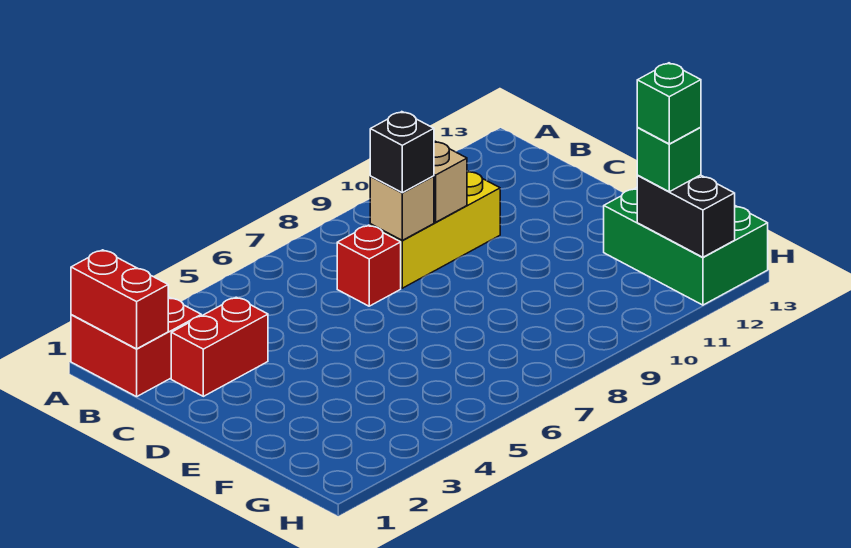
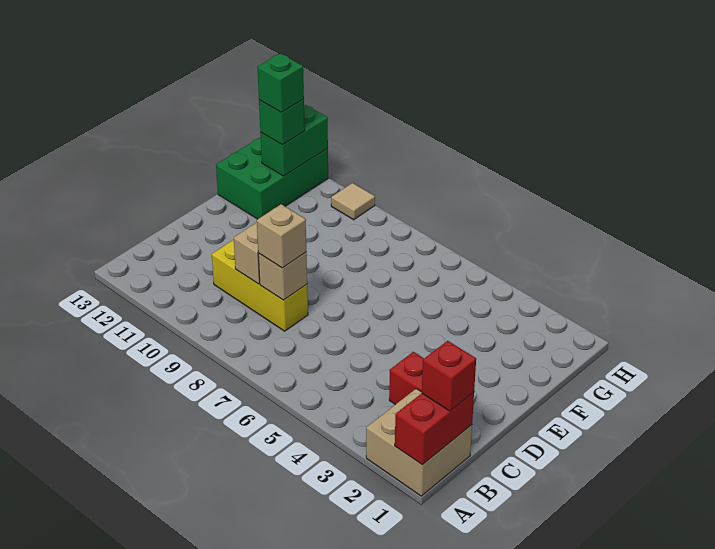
red brick A1:B2 level 1 -> tan brick A1:B2 level 1
red brick C7 level 1 -> red brick B1 level 3
black brick C8 level 3 -> tan brick C8 level 3
black brick G12:H12 level 2 -> green brick G12:H12 level 2
none -> tan tile H10 level 1

